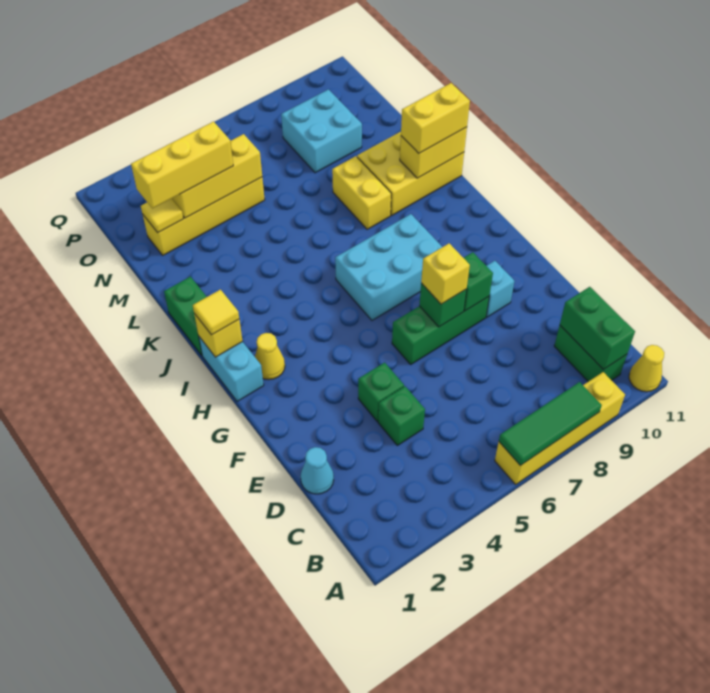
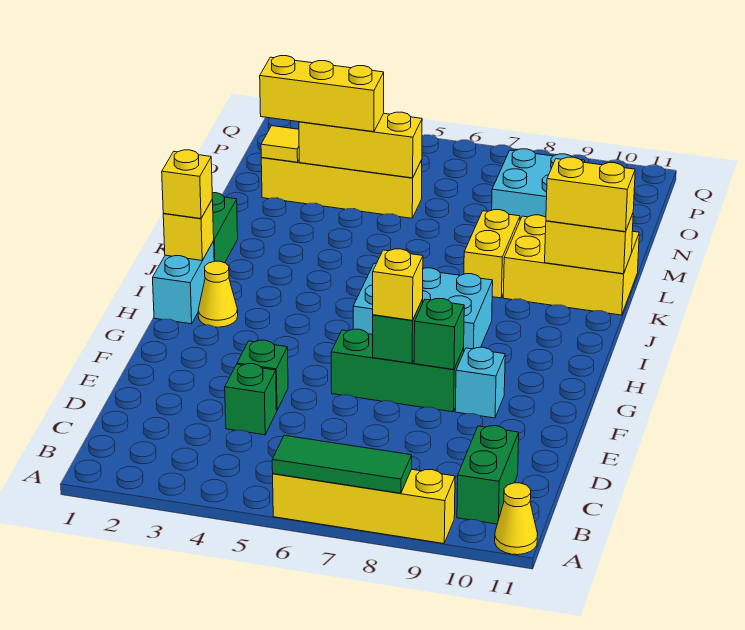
green brick B10:C10 level 2 -> none
cyan cone D1 level 1 -> none
yellow tile I1 level 3 -> yellow brick I1 level 3

